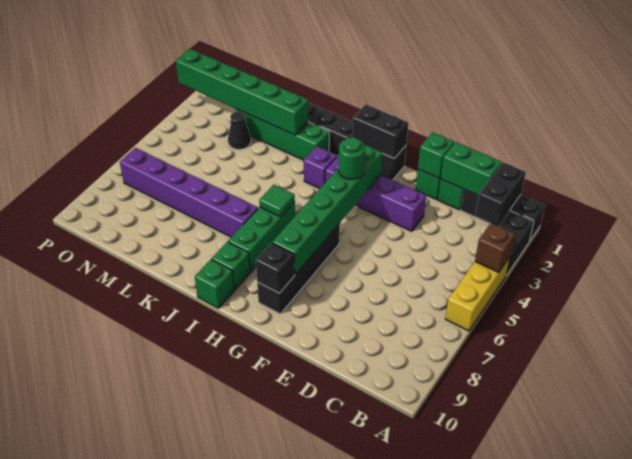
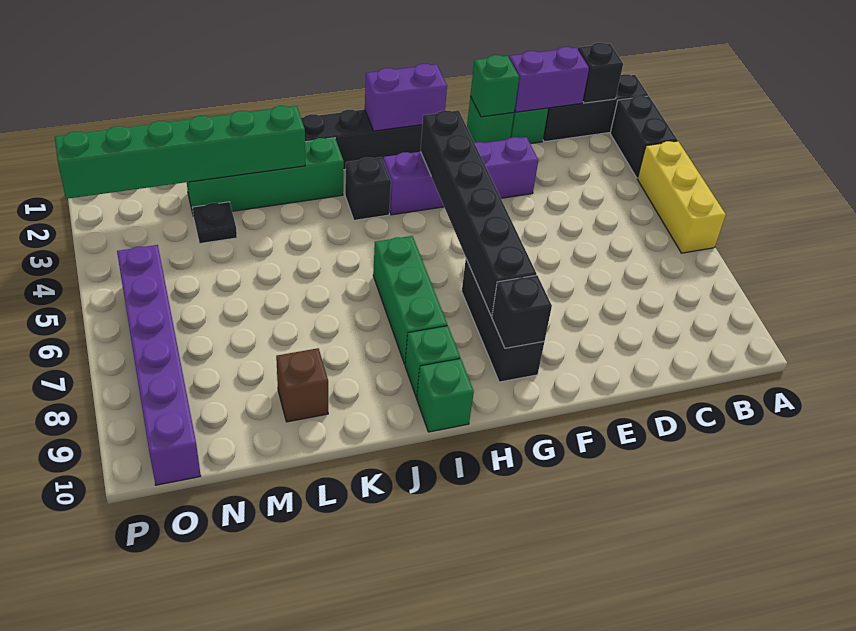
brown brick A4 level 2 -> brown brick L9 level 1
black brick B1:B2 level 2 -> black brick B1 level 2
green brick C1:D1 level 2 -> purple brick C1:D1 level 2
black brick G1:H1 level 2 -> purple brick G1:H1 level 2
green brick G3:G8 level 2 -> black brick G3:G8 level 2
green round brick G4 level 3 -> none
black brick G6:G9 level 1 -> black brick G7:G9 level 1
purple brick I3 level 1 -> black brick I3 level 1
green tile I6 level 2 -> none
purple brick J7:O7 level 1 -> purple brick O5:O10 level 1
black cone M3 level 1 -> black plate M3 level 1

